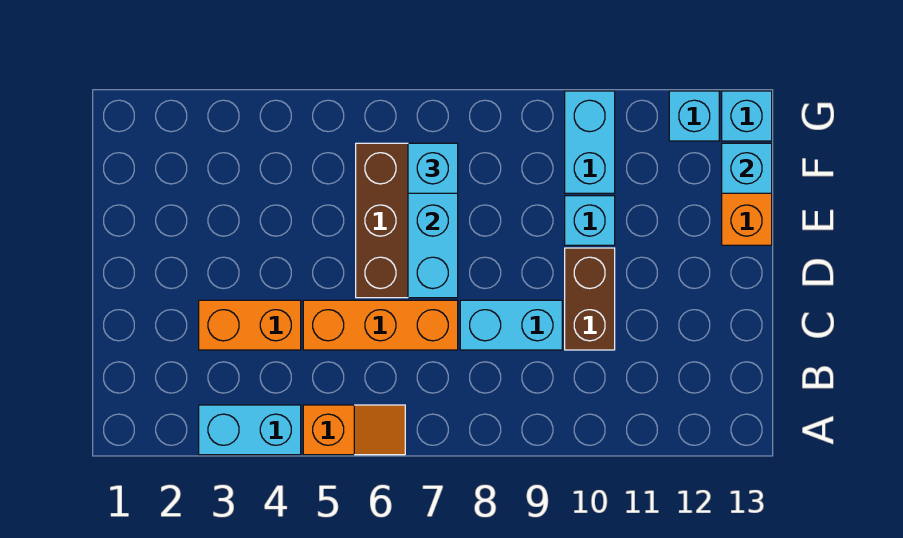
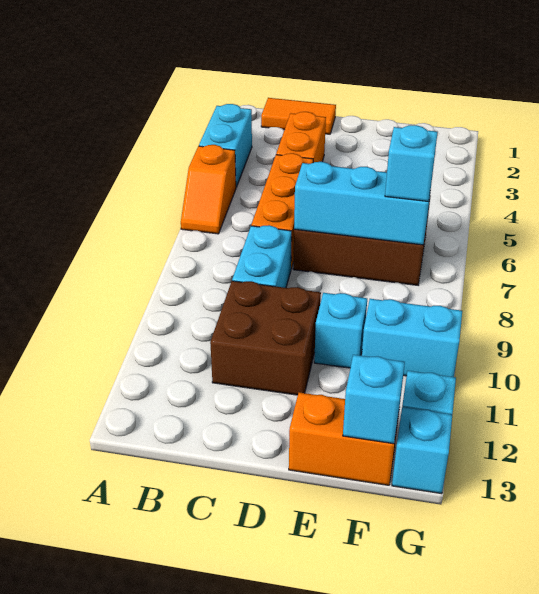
none -> orange tile B1:C1 level 1
brown brick C10:D10 level 1 -> brown brick C10:D11 level 1

